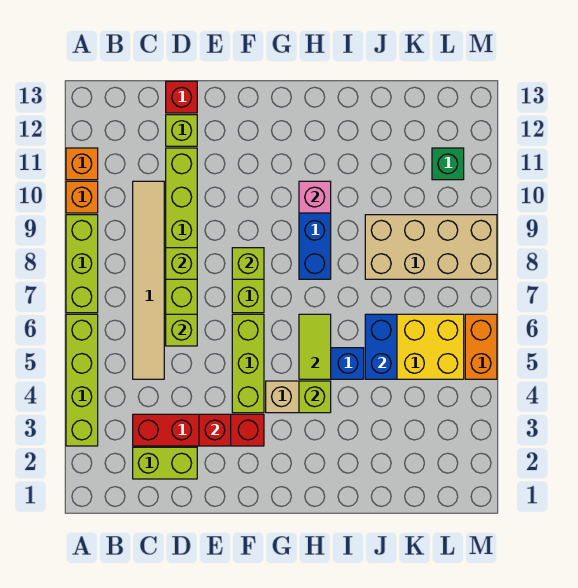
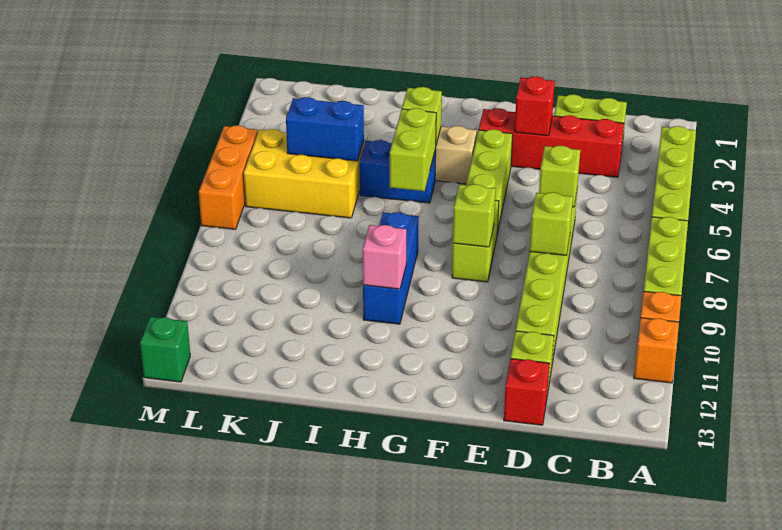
tan tile C5:C10 level 1 -> none
lime tile H5:H6 level 2 -> lime brick H5:H6 level 2
blue brick J5:J6 level 2 -> blue brick J5:K5 level 2
tan brick J8:M9 level 1 -> none
green brick L11 level 1 -> green brick M13 level 1
orange brick M5:M6 level 1 -> orange brick M5:M7 level 1

